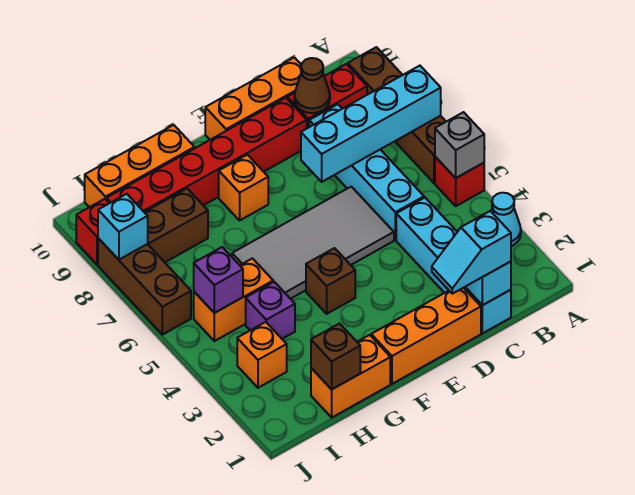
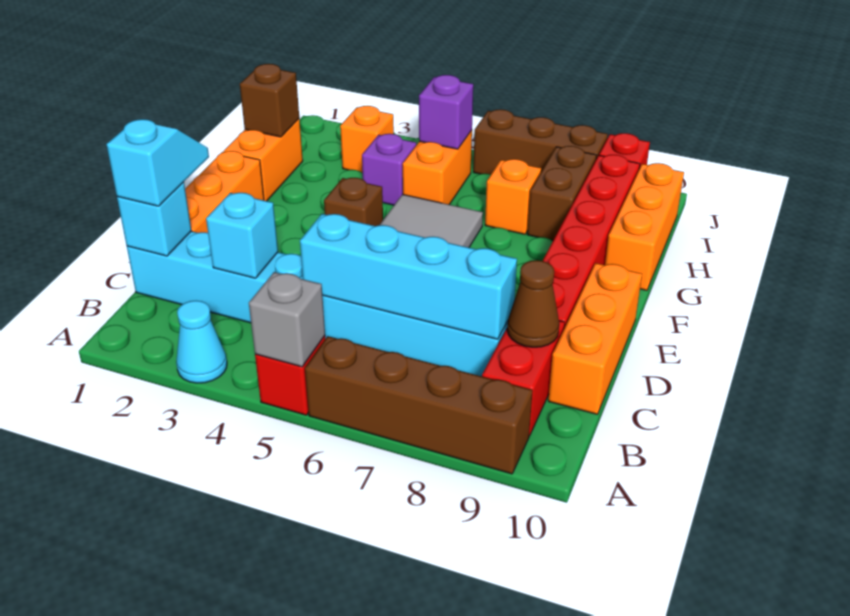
cyan brick A7:D7 level 2 -> cyan brick C5:C8 level 2
orange brick F8 level 1 -> orange brick H7 level 1
cyan brick J8 level 2 -> cyan brick C3 level 2

